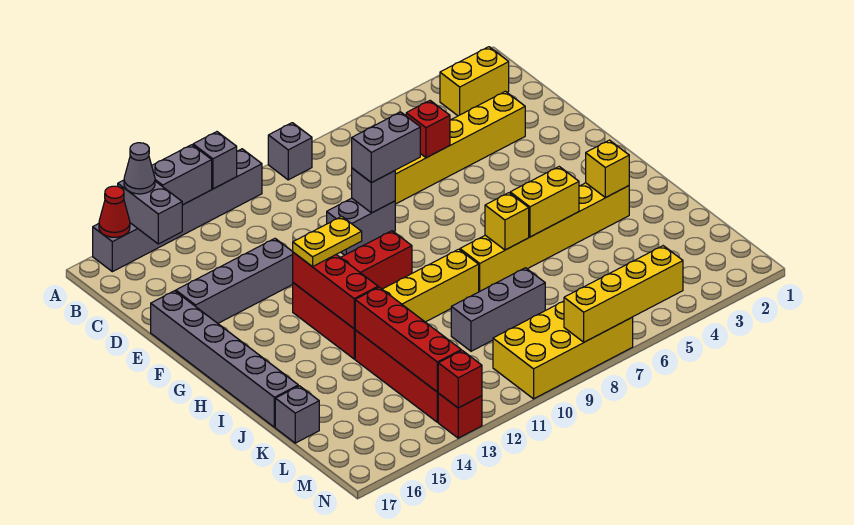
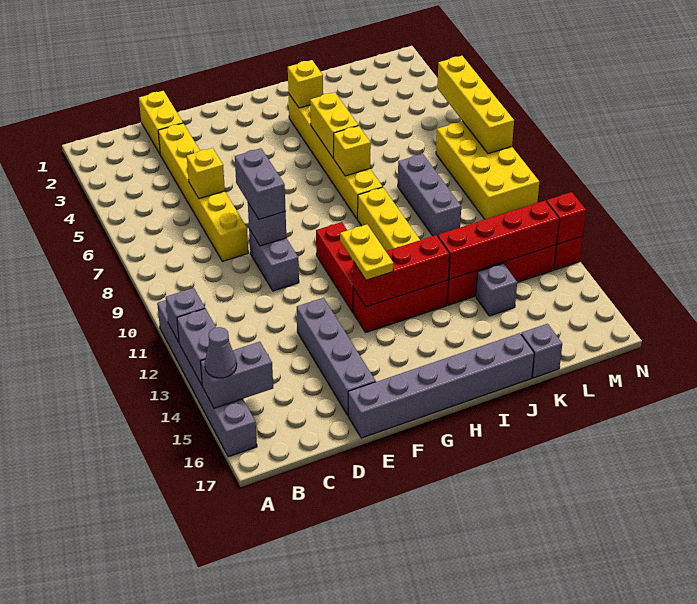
grey brick A9 level 1 -> grey brick K14 level 1
red cone A16 level 2 -> none
yellow brick B2:B3 level 1 -> yellow brick D1:D2 level 1
red brick D6 level 2 -> yellow brick D6 level 2

